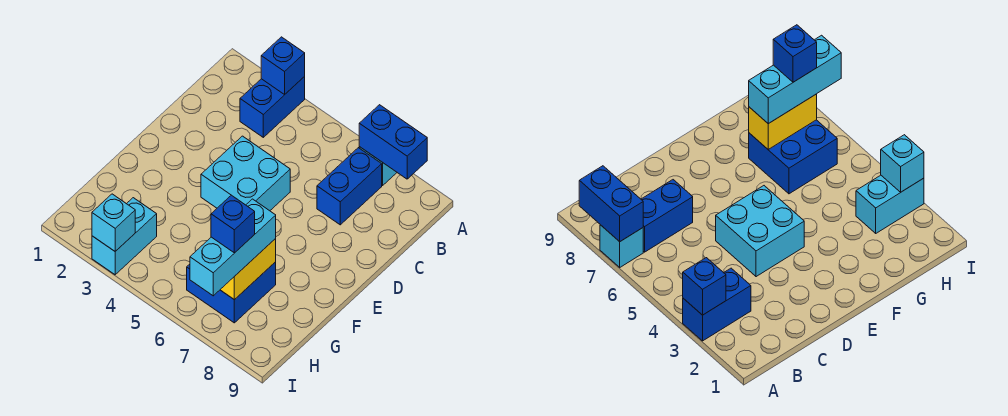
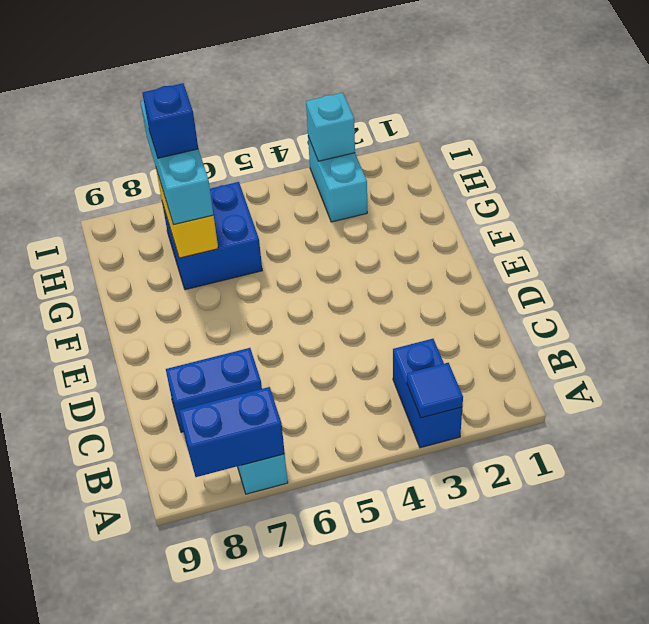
blue brick A3 level 2 -> blue tile A3 level 2
blue brick B7:C7 level 1 -> blue brick C7:C8 level 1
cyan brick D4:E5 level 1 -> none

